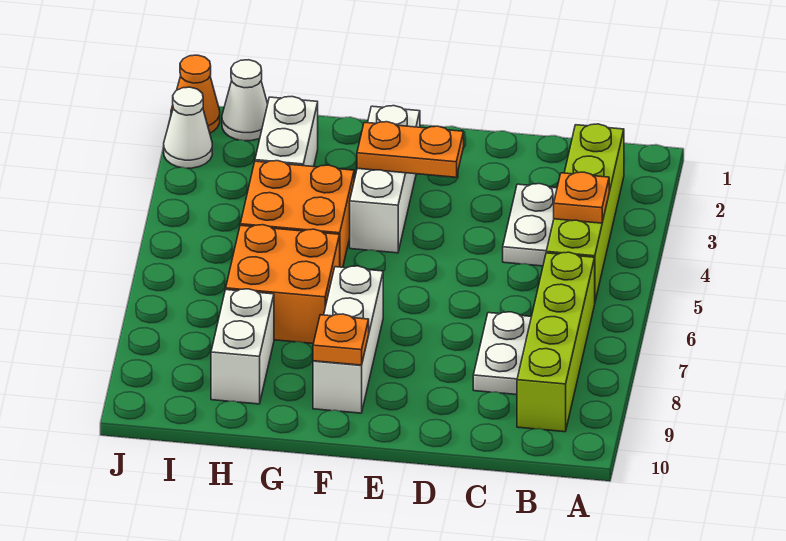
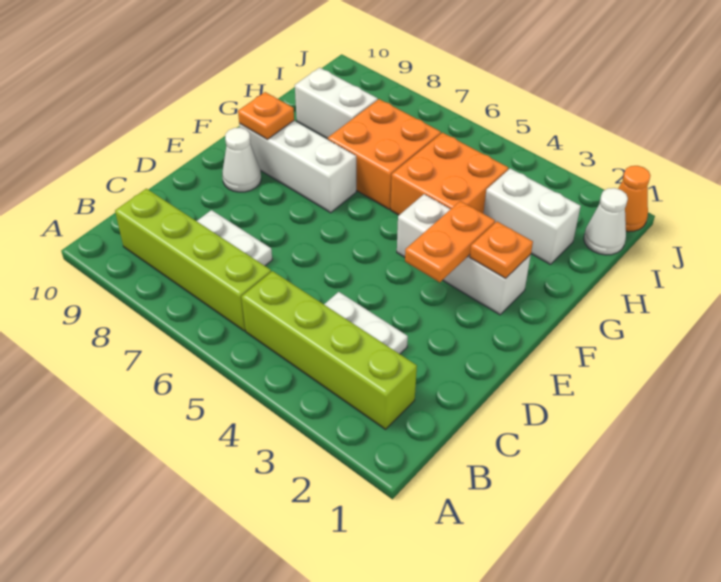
orange plate B4 level 2 -> orange plate F2 level 2
white cone J2 level 1 -> white cone E9 level 1

